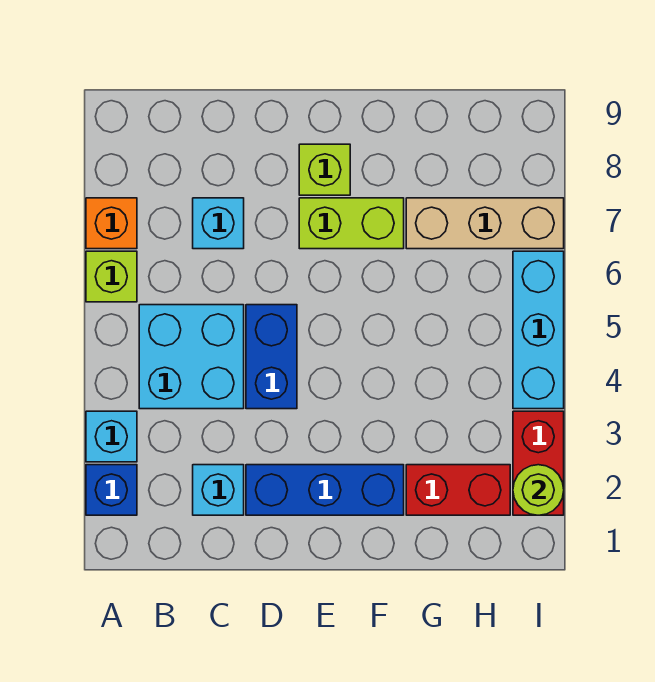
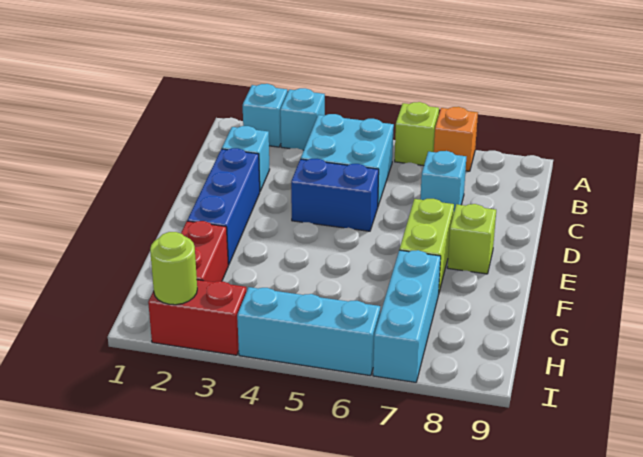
blue brick A2 level 1 -> cyan brick A2 level 1
tan brick G7:I7 level 1 -> cyan brick G7:I7 level 1

